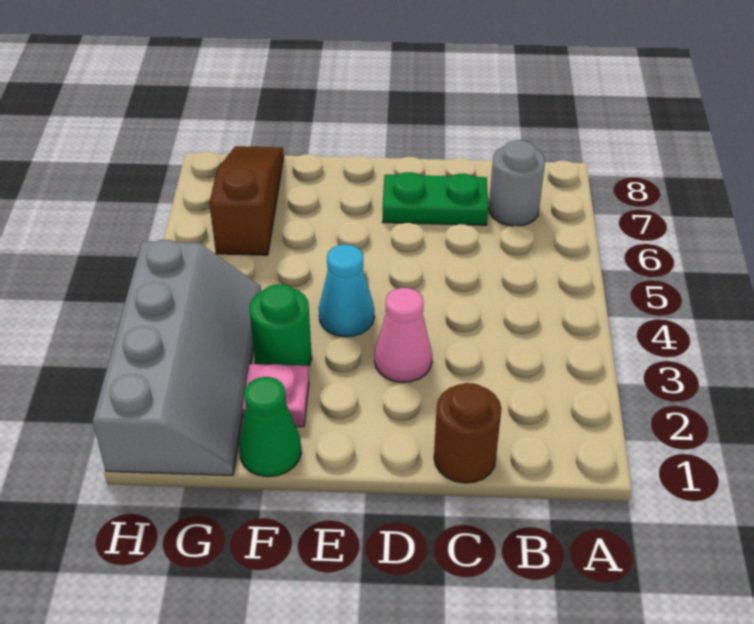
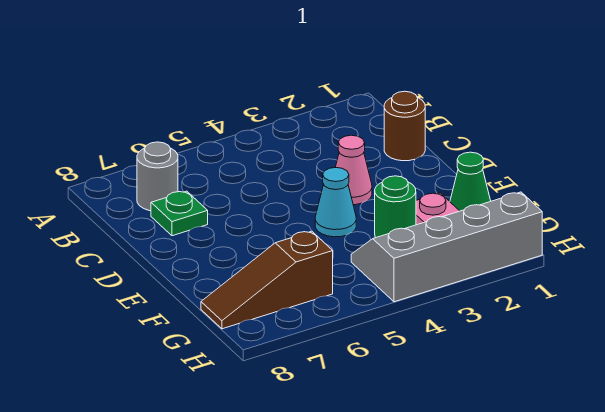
green plate C7:D7 level 1 -> green plate C7 level 1

